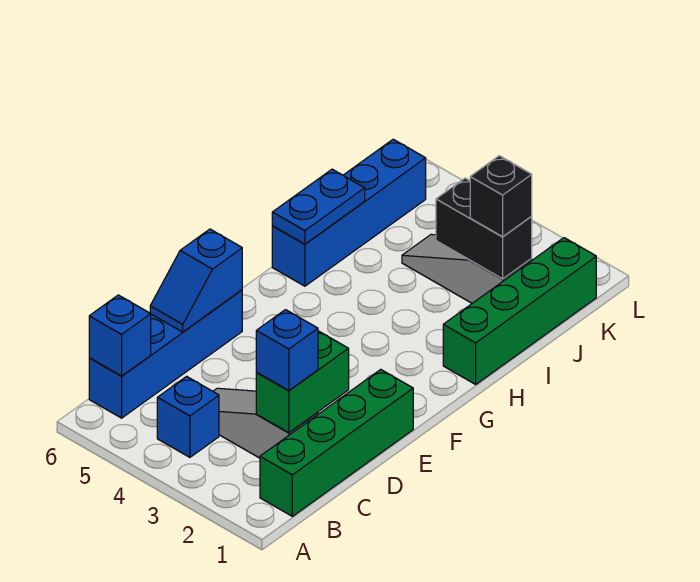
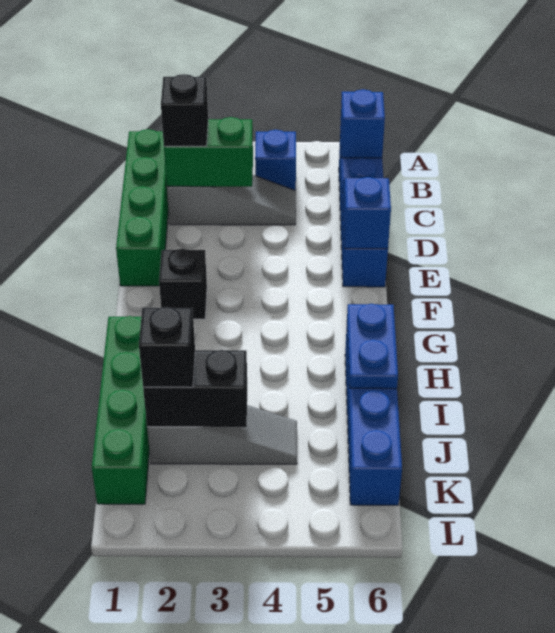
green brick C2:D2 level 2 -> green brick C2:C3 level 2
blue brick C2 level 3 -> black brick C2 level 3
none -> black brick F2 level 1

